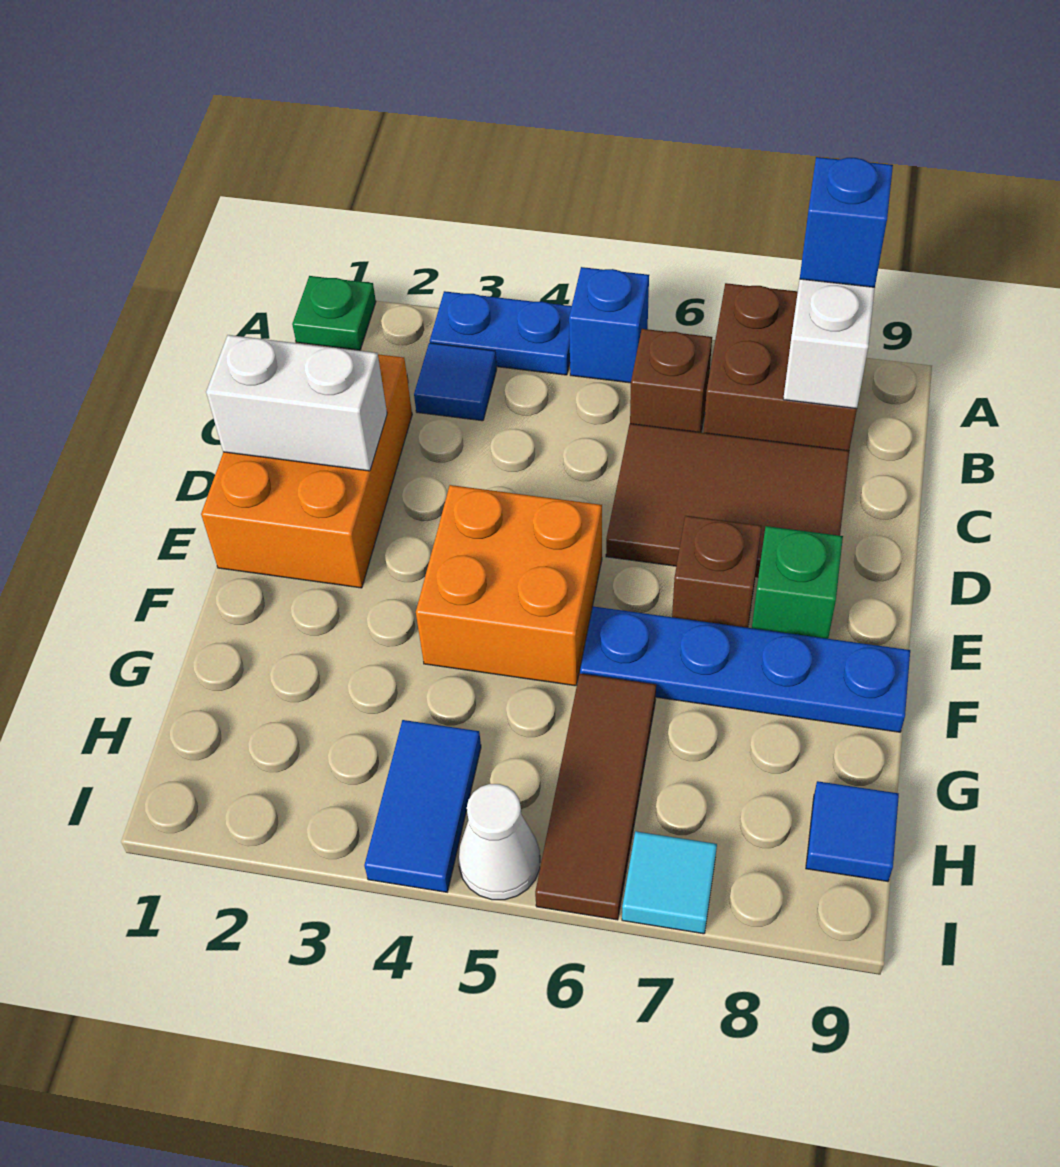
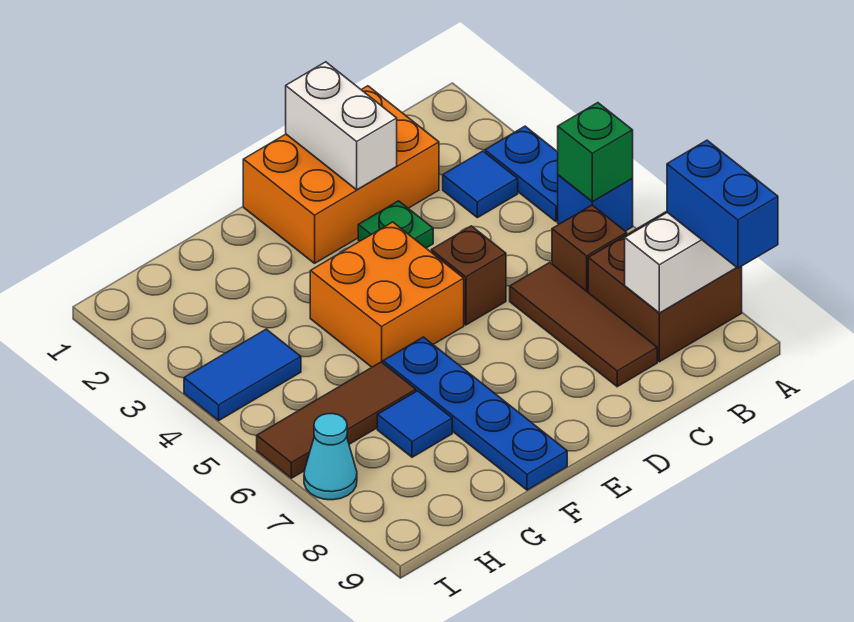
green plate A1 level 1 -> green plate D3 level 1
blue brick A8 level 3 -> blue brick A8:A9 level 3
brown tile C6:D8 level 1 -> brown tile C6:C8 level 1
brown brick E7 level 1 -> brown brick D5 level 1
green brick E8 level 1 -> green brick A5 level 2
blue tile H9 level 1 -> blue tile G7 level 1
white cone I5 level 1 -> none
cyan tile I7 level 1 -> cyan cone I7 level 1

